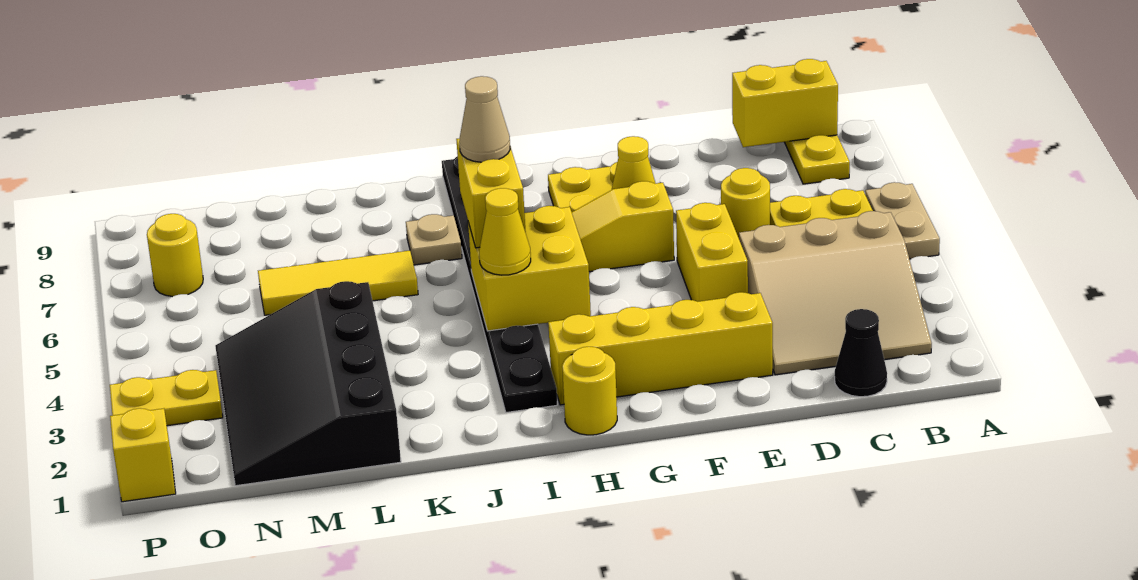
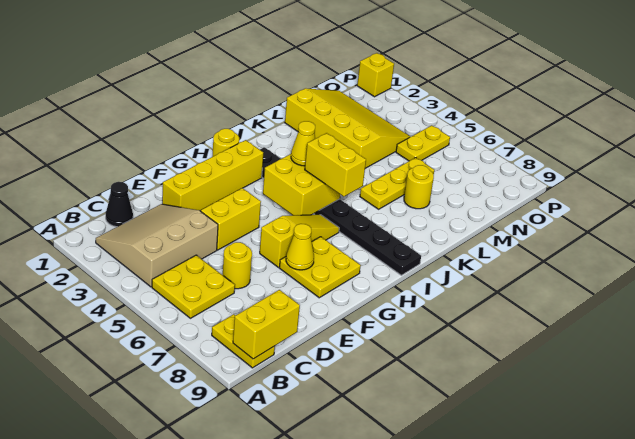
tan plate A5:A6 level 1 -> none
yellow brick E4:E5 level 1 -> yellow brick E4:F4 level 1
tan cone I6 level 4 -> none
tan plate J7 level 1 -> none
yellow tile K6:M6 level 1 -> yellow plate K6:M6 level 1
black slope L1:N4 level 1 top L -> yellow slope L1:N4 level 1 top L
yellow plate O3:P3 level 1 -> yellow plate N5:O5 level 1
yellow round brick O7 level 1 -> yellow round brick L7 level 1

